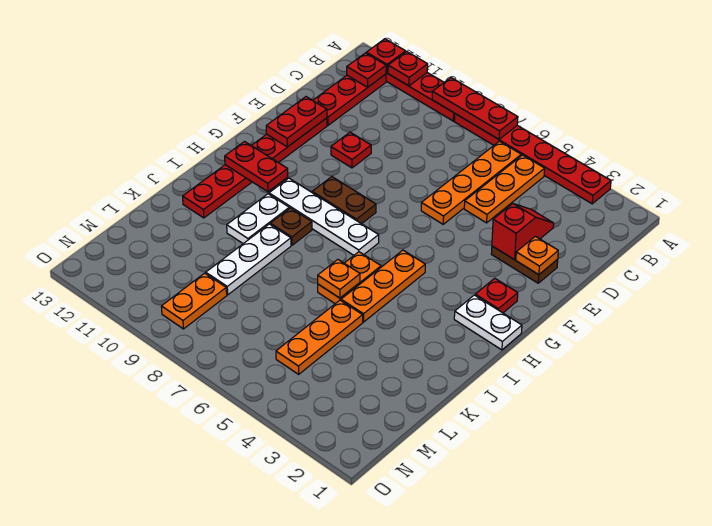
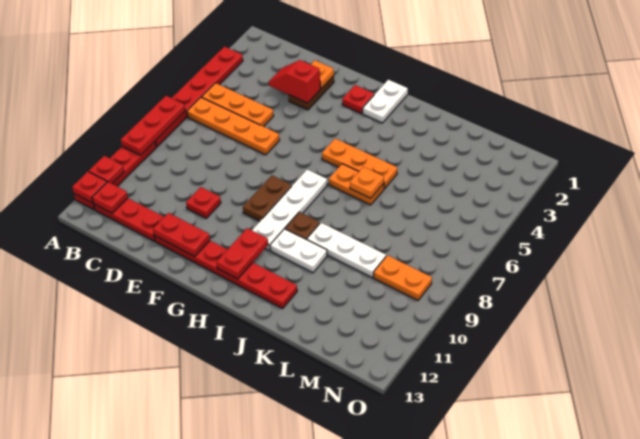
orange plate K5:M5 level 1 -> none

